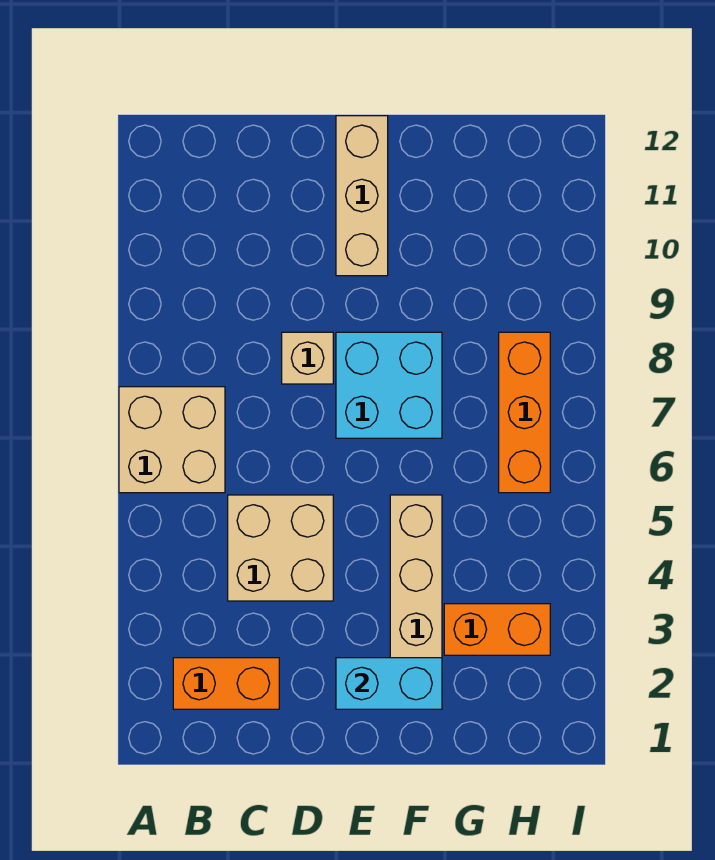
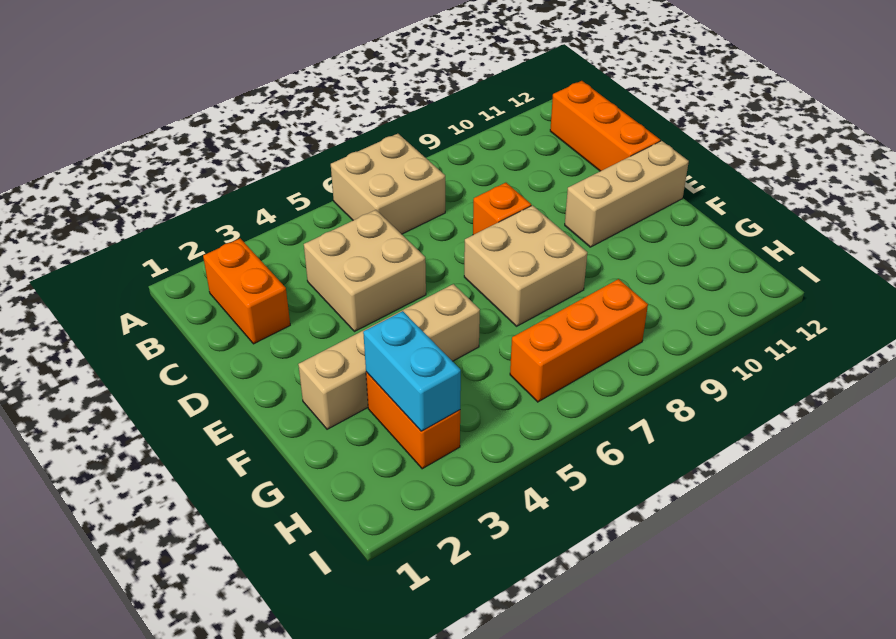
none -> orange brick B12:D12 level 1
tan brick D8 level 1 -> orange brick D8 level 1
cyan brick E2:F2 level 2 -> cyan brick G3:H3 level 2
cyan brick E7:F8 level 1 -> tan brick E7:F8 level 1

